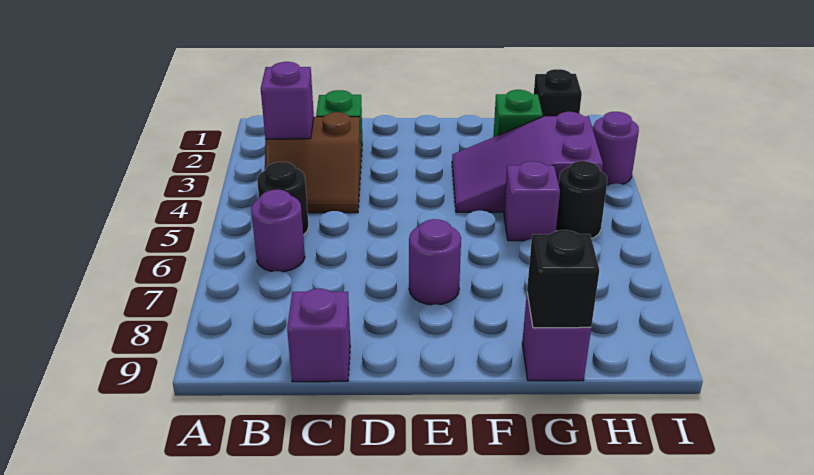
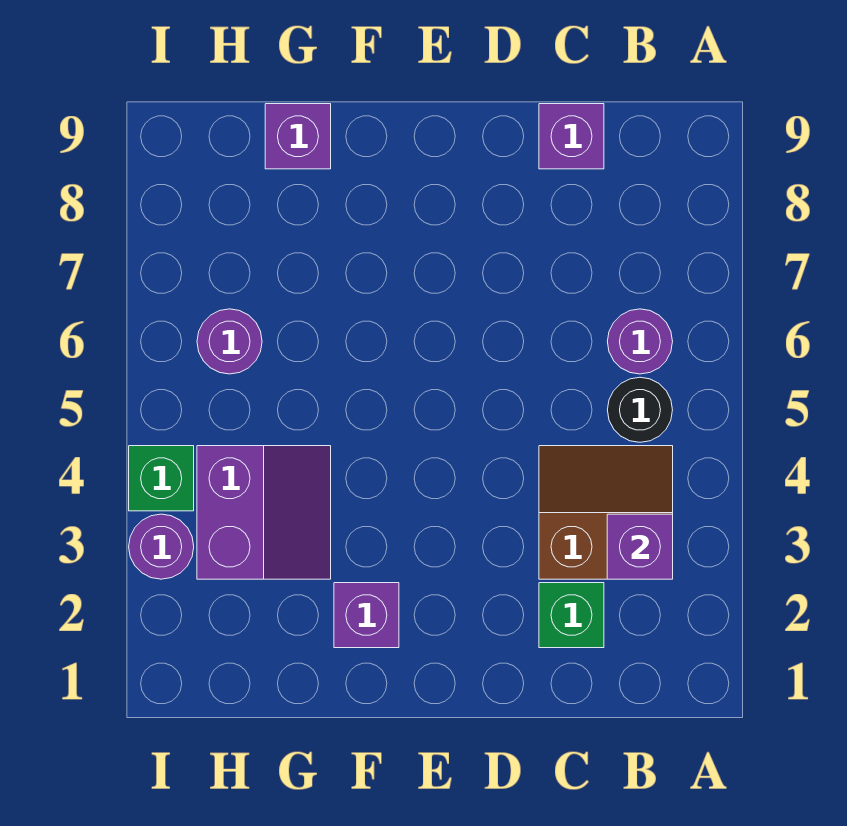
purple round brick E7 level 1 -> purple round brick H6 level 1
purple slope F3:H4 level 1 top H -> purple slope G3:H4 level 1 top H
green brick G2 level 1 -> green brick I4 level 1
purple brick G5 level 1 -> purple brick F2 level 1
black brick G9 level 2 -> none
black brick H1 level 1 -> none
black round brick H5 level 1 -> none

